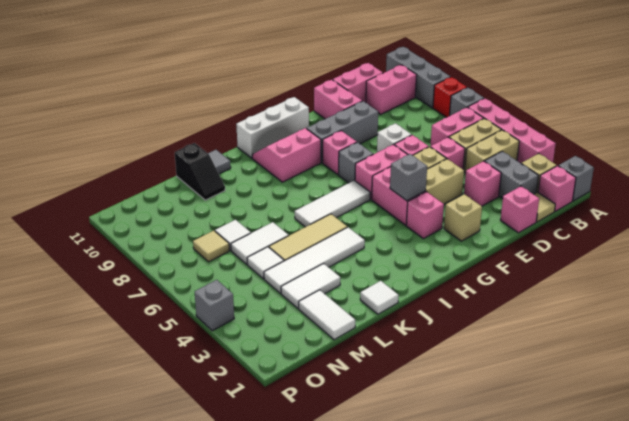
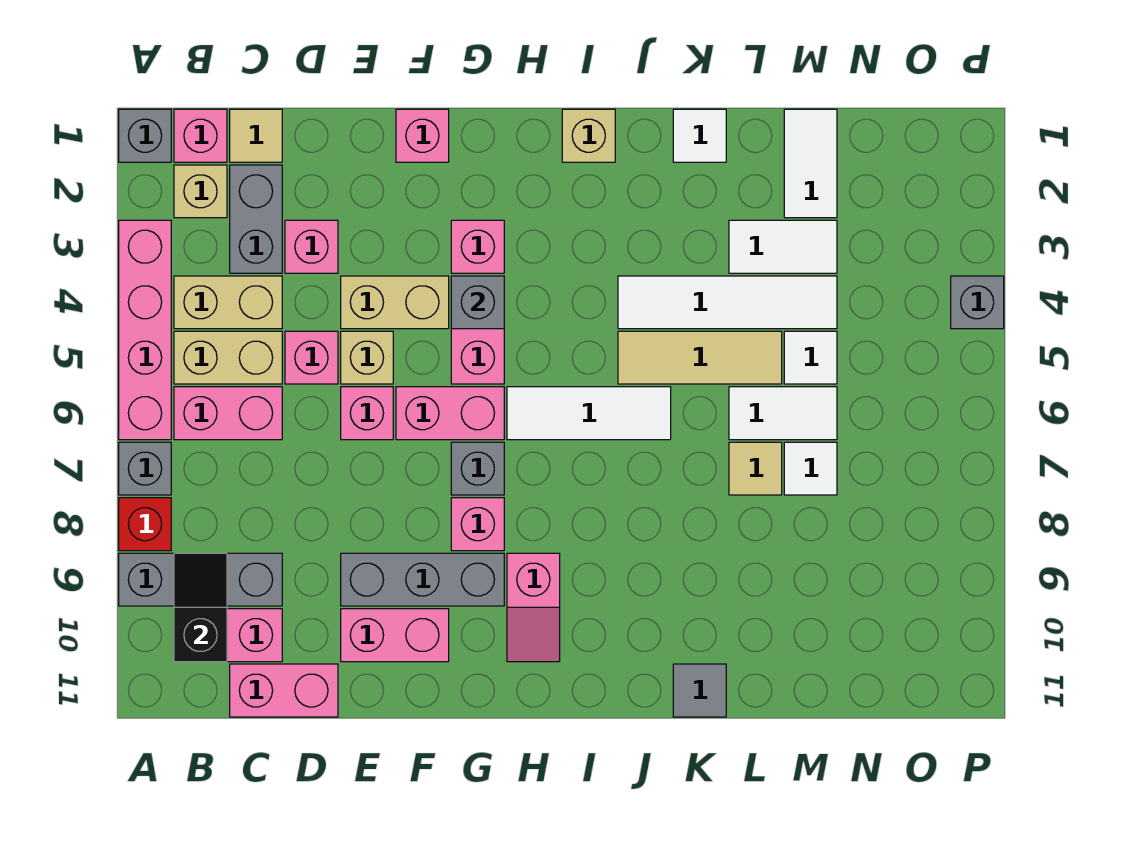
grey brick A9:A11 level 1 -> grey brick A9:C9 level 1
pink brick D1 level 1 -> pink brick F1 level 1
white brick E7 level 1 -> none
pink brick E10:E11 level 1 -> pink brick E10:F10 level 1
tan brick F2 level 1 -> tan brick I1 level 1
white brick G11:I11 level 1 -> none
pink slope H9:I10 level 1 top 9 -> pink slope H9:H10 level 1 top 9
black slope L10:L11 level 1 top 11 -> black slope B9:B10 level 2 top 10
tan tile N7 level 1 -> tan tile L7 level 1

